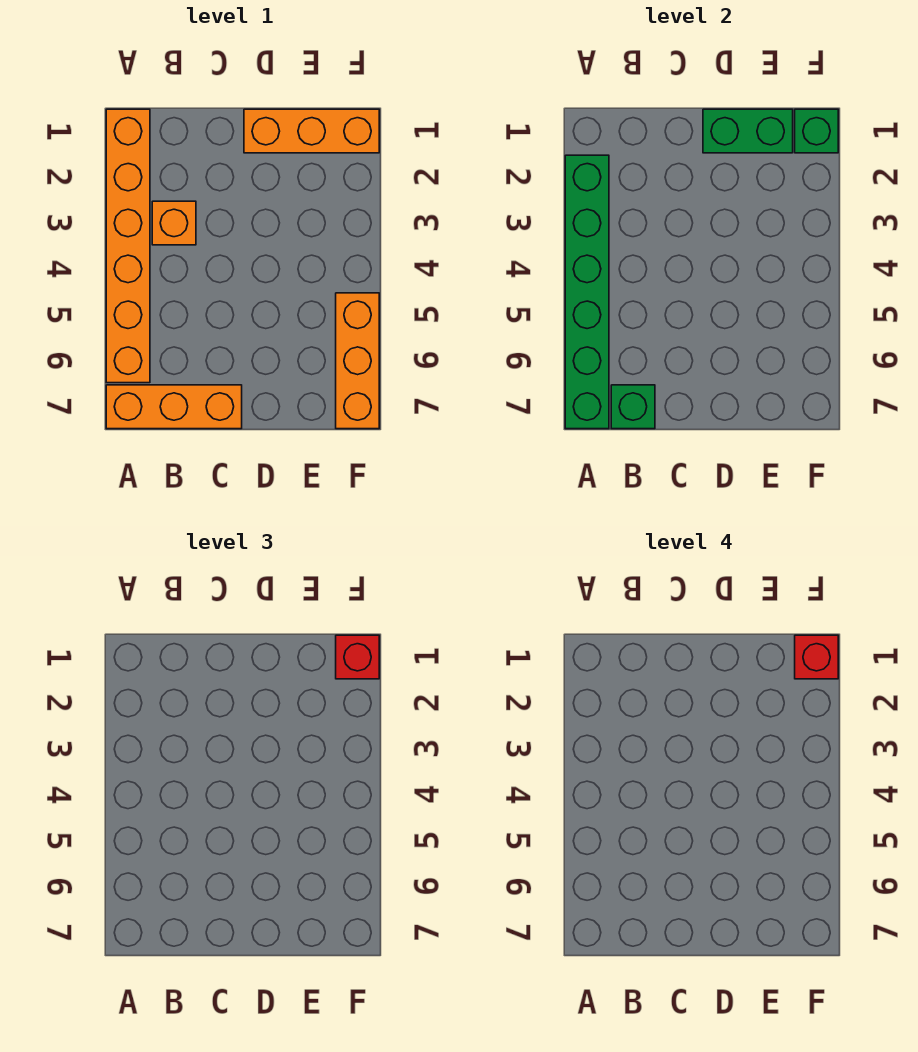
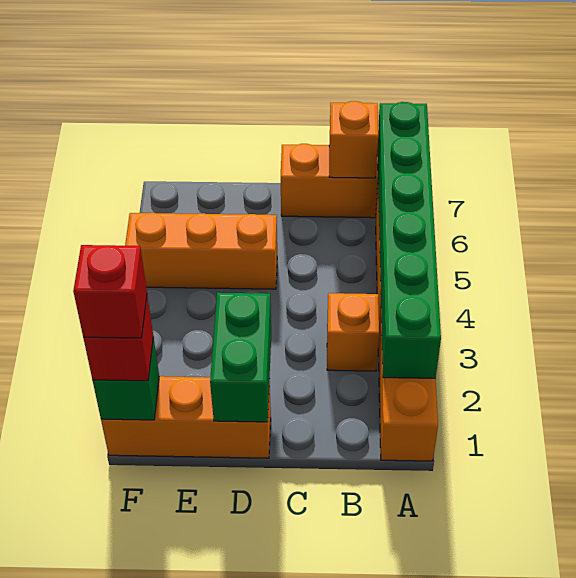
green brick B7 level 2 -> orange brick B7 level 2
green brick D1:E1 level 2 -> green brick D1:D2 level 2
orange brick F5:F7 level 1 -> orange brick D5:F5 level 1

